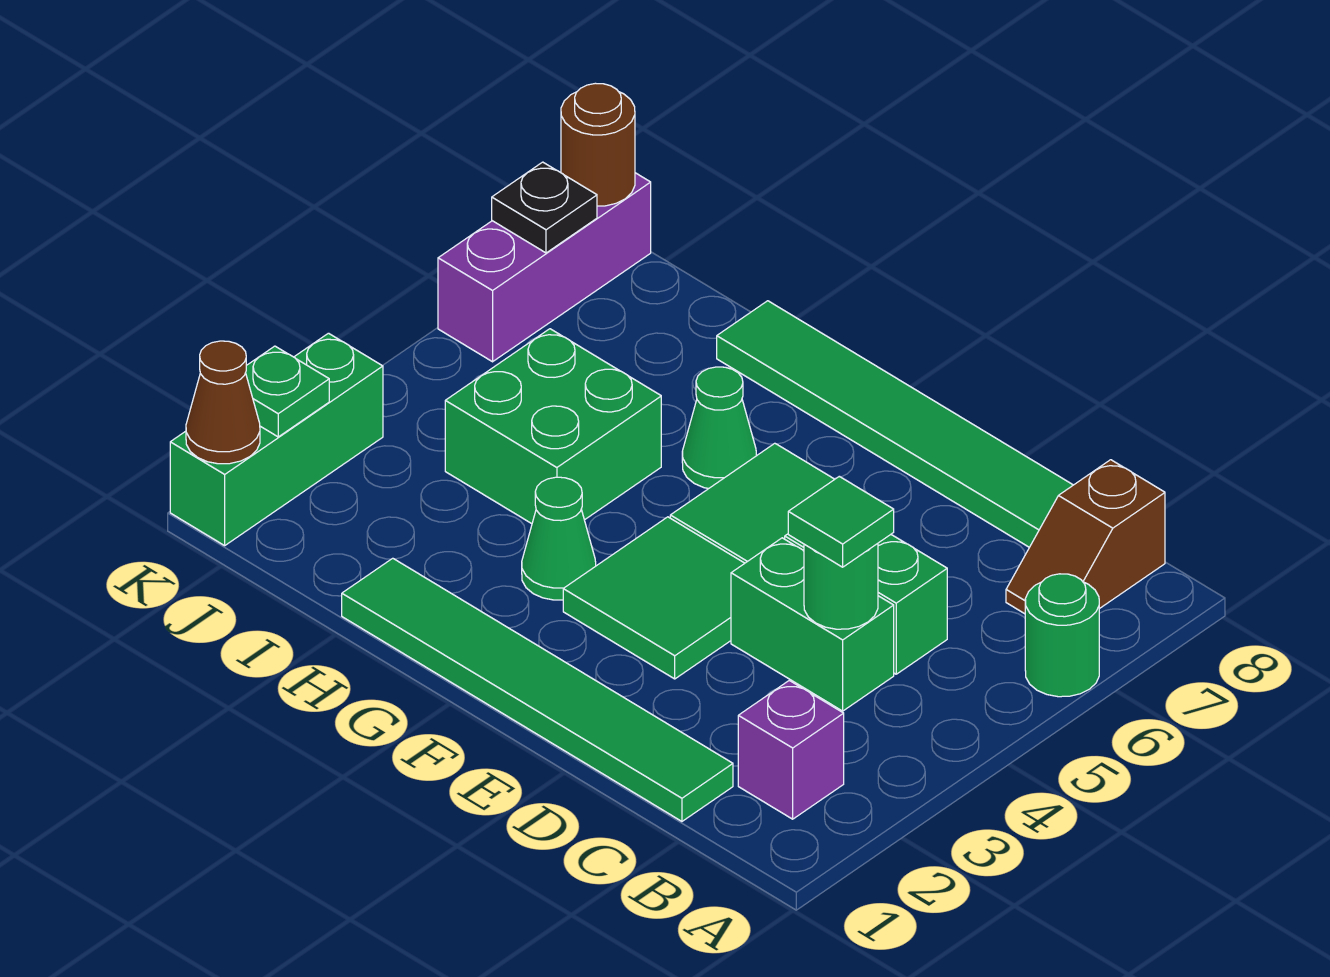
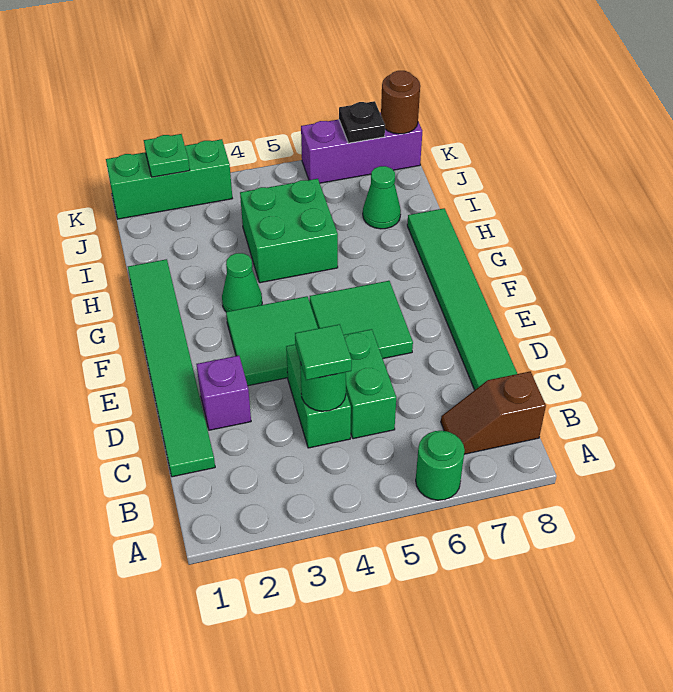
purple brick B2 level 1 -> purple brick D2 level 1
green cone G6 level 1 -> green cone I7 level 1
brown cone K1 level 2 -> none

